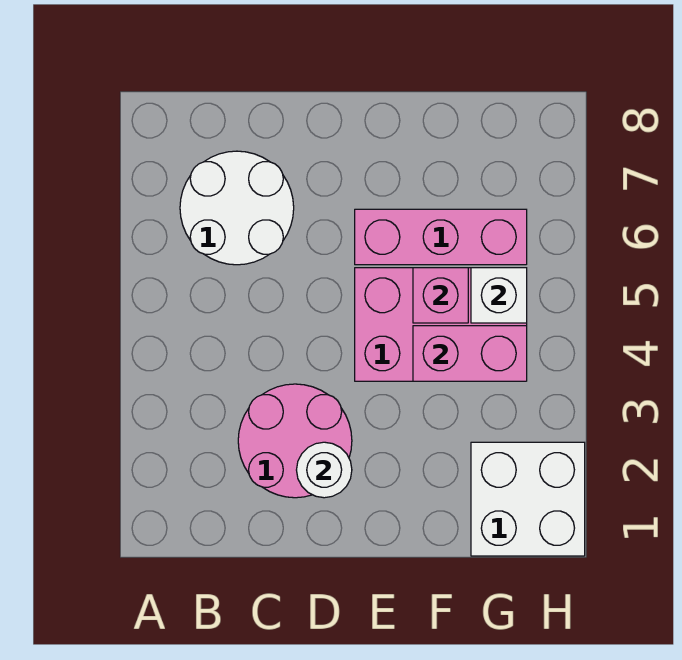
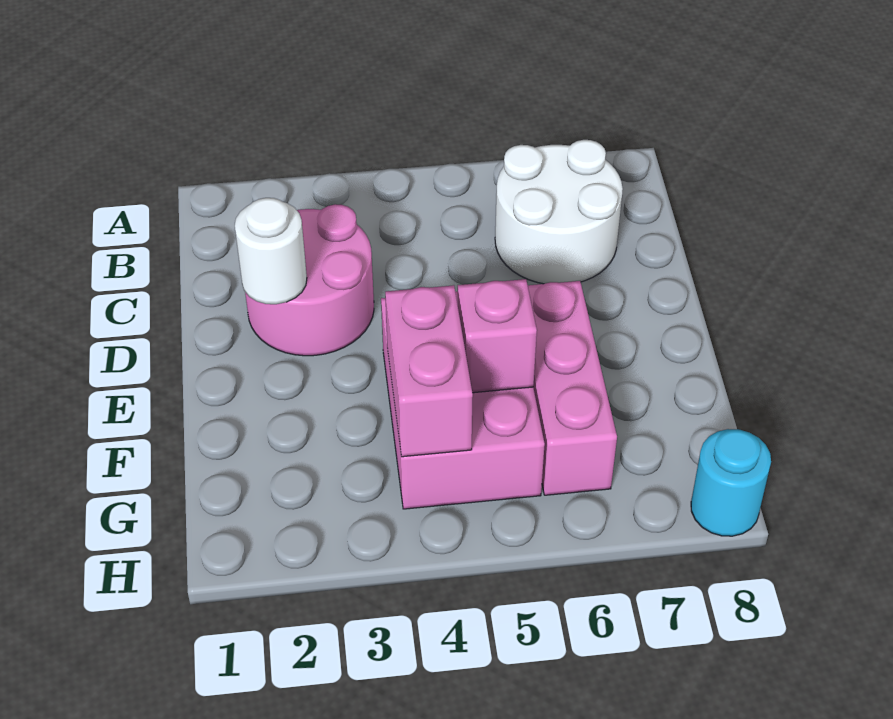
white brick G1:H2 level 1 -> none
white brick G5 level 2 -> none
none -> cyan round brick H8 level 1

